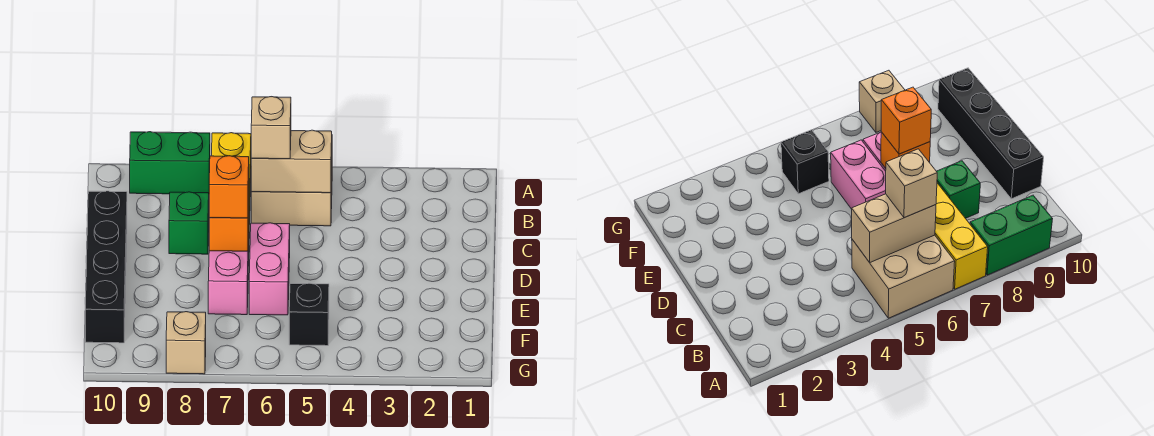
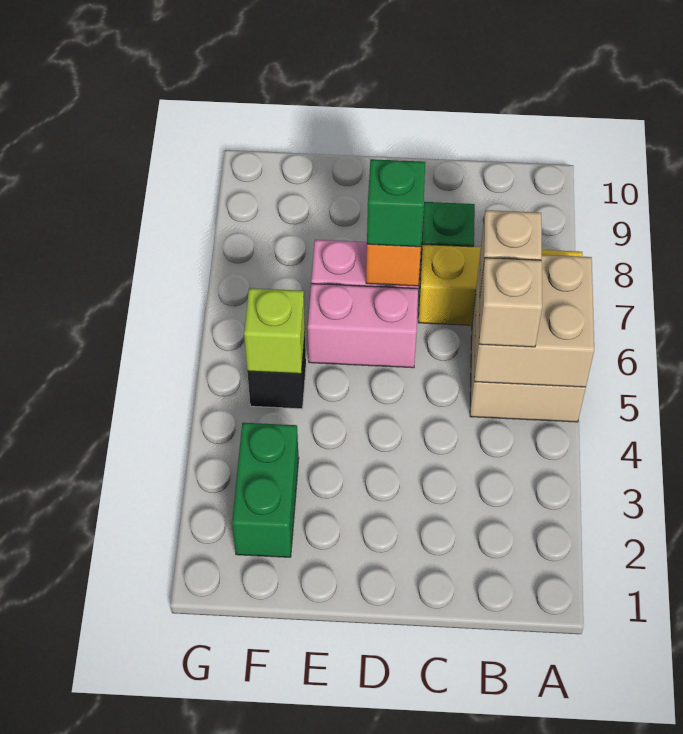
green brick A8:A9 level 1 -> green brick F2:F3 level 1
tan brick B5:B6 level 2 -> tan brick A5:B6 level 2
black brick C10:F10 level 1 -> none
orange brick D7 level 3 -> green brick D7 level 3
none -> lime brick F5 level 2
tan brick G8 level 1 -> tan brick B5 level 3

